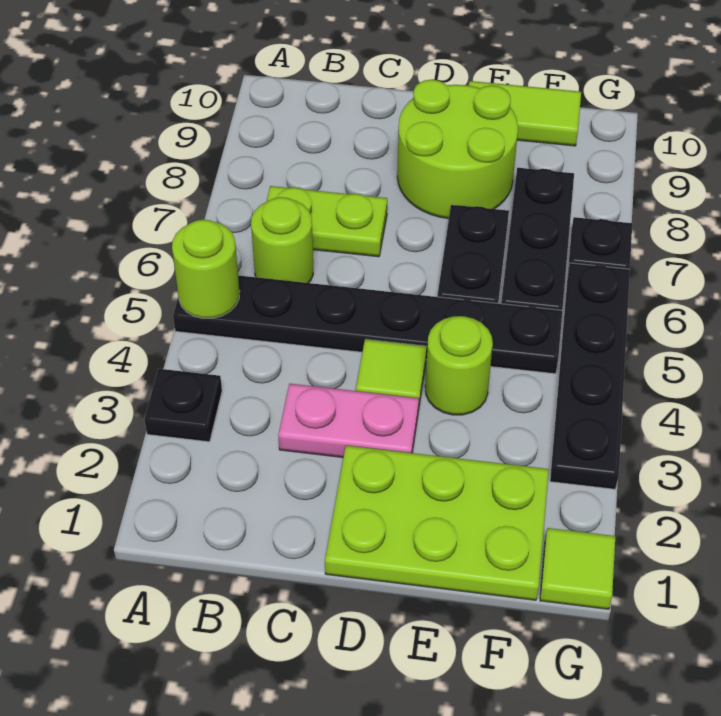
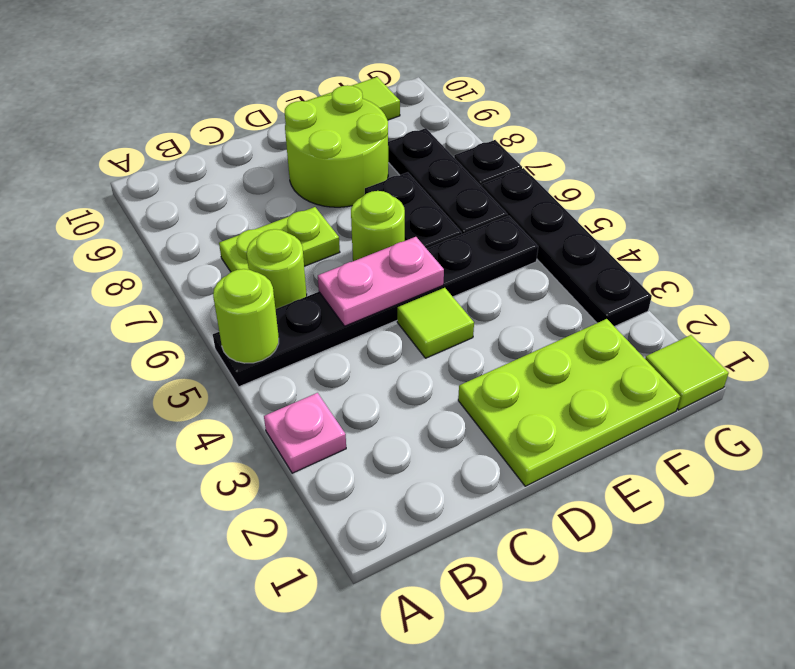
black plate A3 level 1 -> pink plate A3 level 1
pink plate C3:D3 level 1 -> pink plate C5:D5 level 2
lime round brick E4 level 1 -> lime round brick D6 level 1

